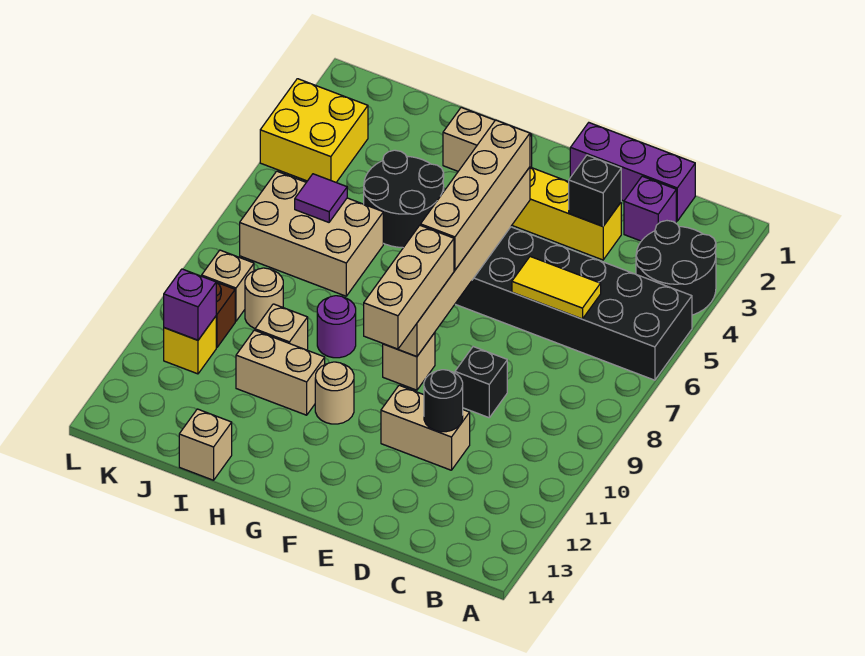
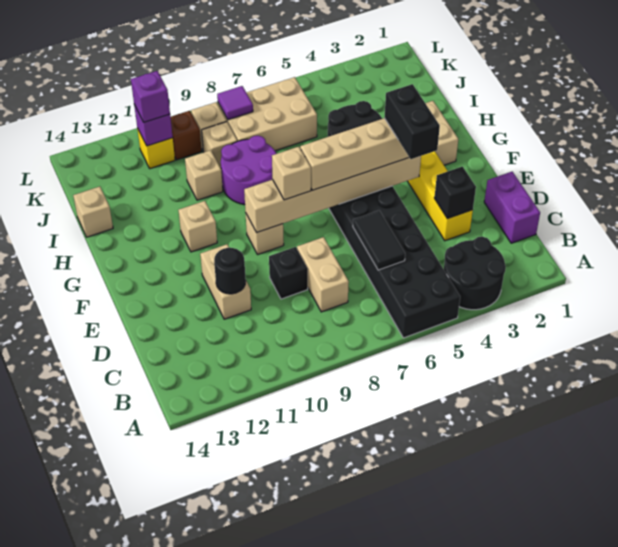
purple brick C1:E1 level 1 -> purple brick C1:D1 level 1
purple brick C2 level 1 -> purple brick K11 level 3
yellow tile C6:D6 level 2 -> black tile C6:D6 level 2
none -> black brick E4:F4 level 4
tan brick F8:F10 level 3 -> tan brick F8 level 3
tan round brick G11 level 1 -> tan brick G11 level 1
purple round brick H9 level 1 -> purple round brick H8:I9 level 1
tan brick H11:I11 level 1 -> tan brick C8:D8 level 1
tan brick I6:K7 level 1 -> tan brick J6:K8 level 1
purple tile J6 level 2 -> purple tile K8 level 2
tan round brick J9 level 1 -> tan brick J9 level 1
yellow brick K3:L4 level 1 -> none

